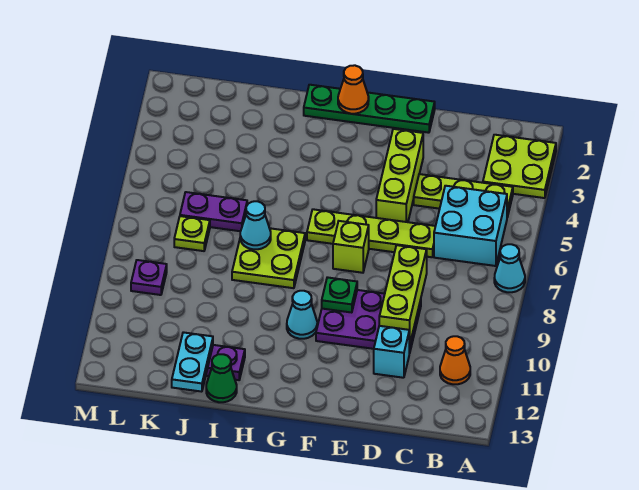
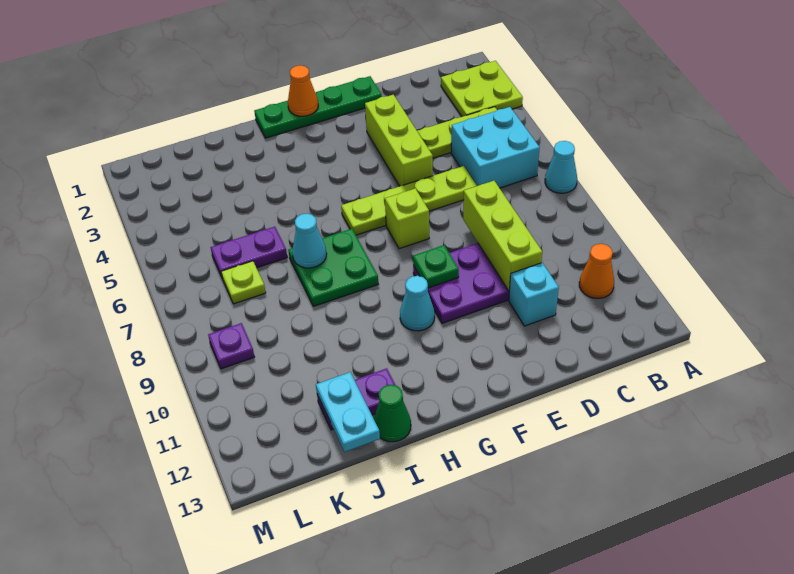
lime plate H7:I8 level 1 -> green plate H7:I8 level 1

